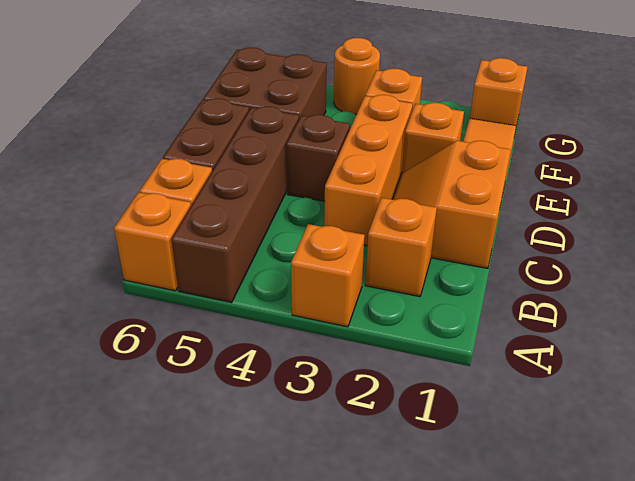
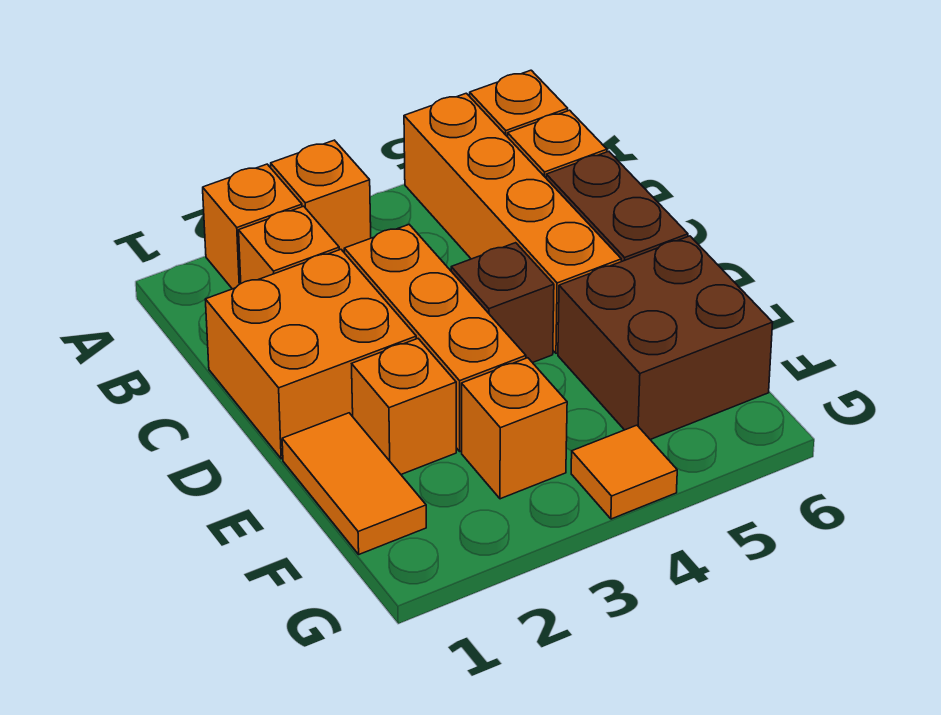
brown brick A5:D5 level 1 -> orange brick A5:D5 level 1
orange slope C1:D2 level 1 top 1 -> orange brick C1:D2 level 1
orange brick G1 level 1 -> orange brick A2 level 1
orange round brick G4 level 1 -> orange tile G4 level 1

